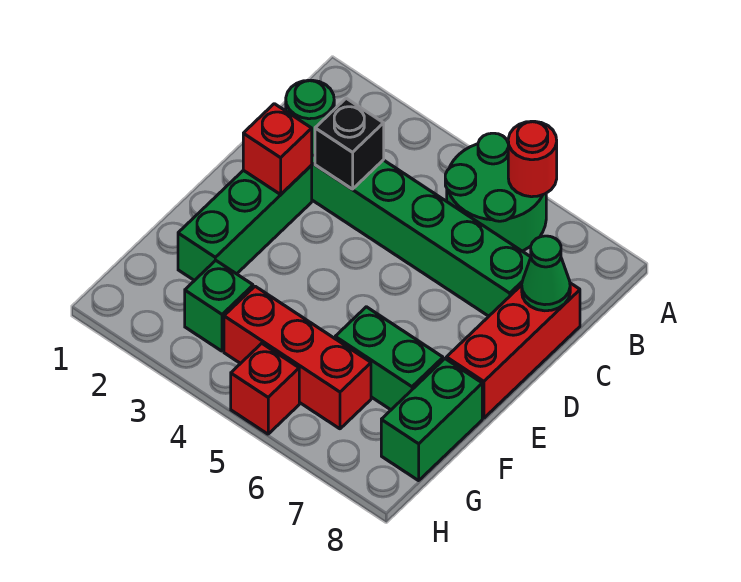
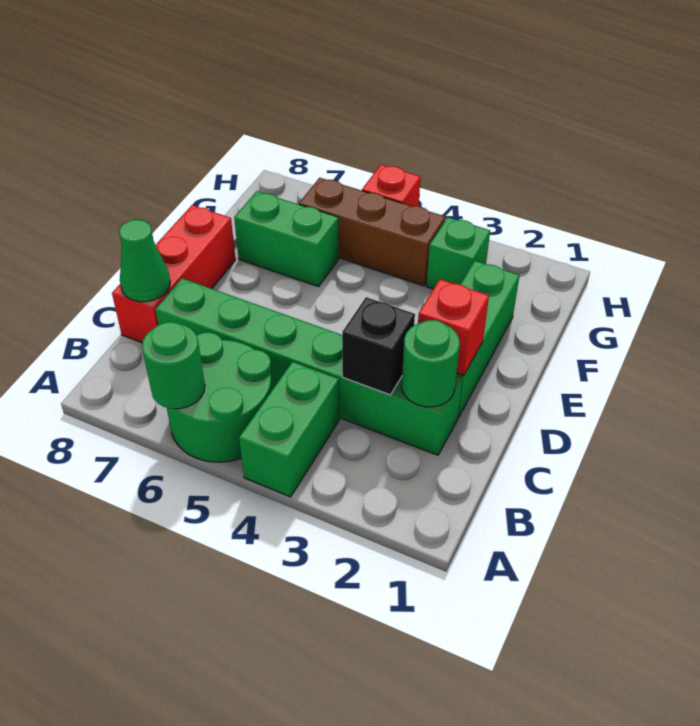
red round brick A6 level 2 -> green round brick A6 level 2
green brick F8:G8 level 1 -> green brick A4:B4 level 1
red brick G4:G6 level 1 -> brown brick G4:G6 level 1

